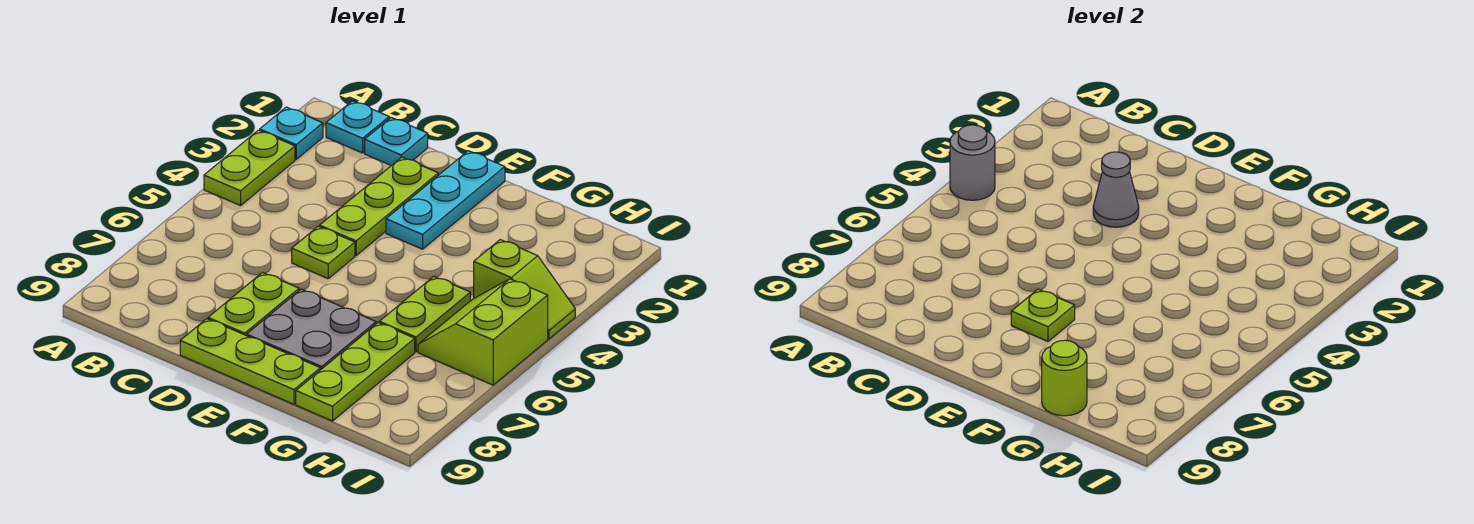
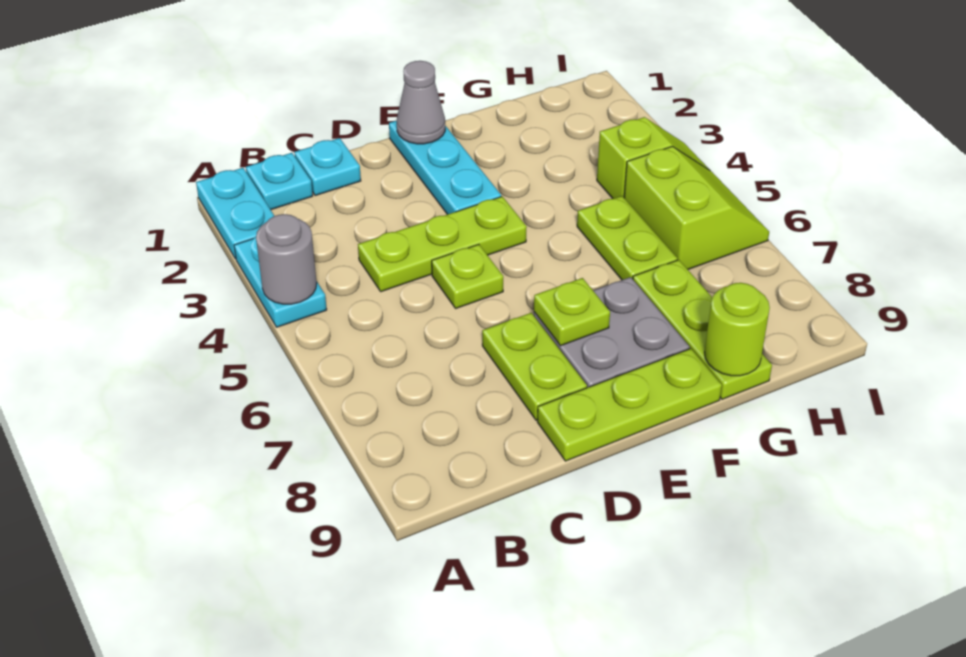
cyan plate A2 level 1 -> cyan plate A1:A2 level 1
lime plate A3:A4 level 1 -> cyan plate A3:A4 level 1
lime plate D2:D4 level 1 -> lime plate C4:E4 level 1
grey cone D3 level 2 -> grey cone E1 level 2
lime slope H5:I6 level 1 top I -> lime slope H5:I6 level 1 top H

